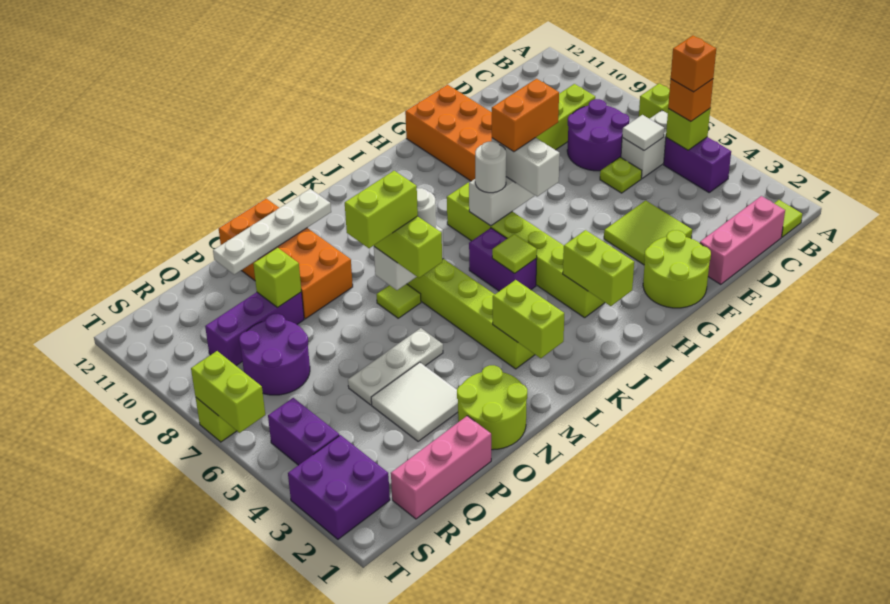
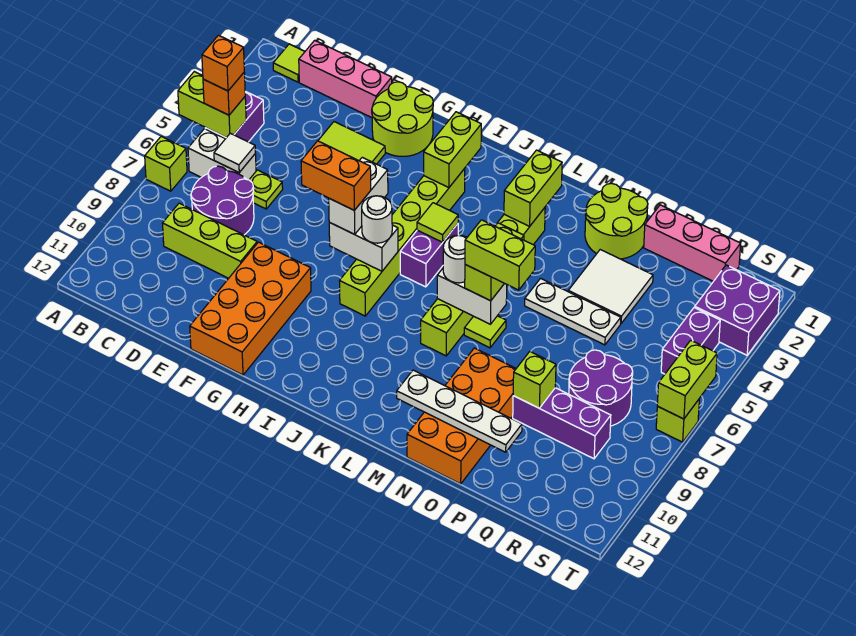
lime brick B5 level 2 -> lime brick A5:B5 level 2

